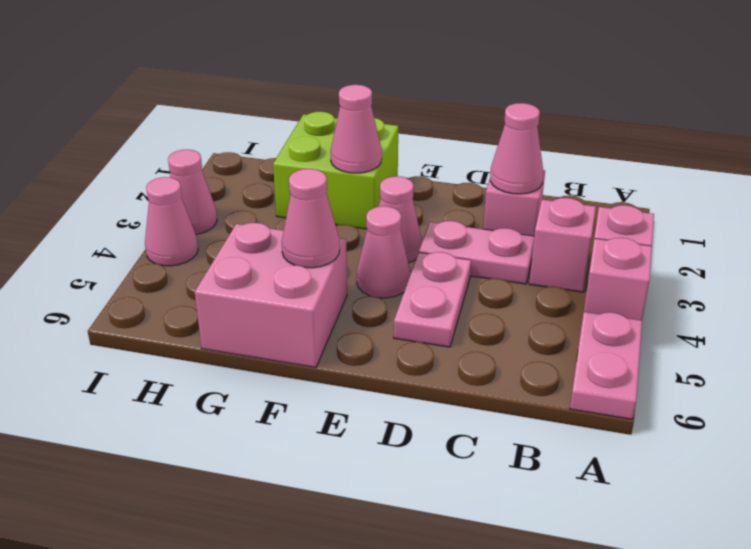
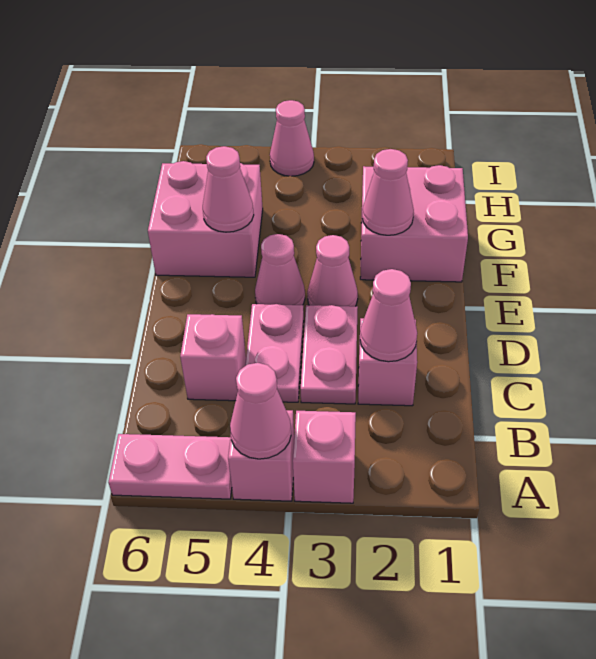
pink brick B3 level 1 -> pink brick C5 level 1
pink plate D4:D5 level 1 -> pink plate C4:D4 level 1
lime brick F1:G2 level 1 -> pink brick F1:G2 level 1
pink cone I3 level 1 -> pink cone A4 level 2

